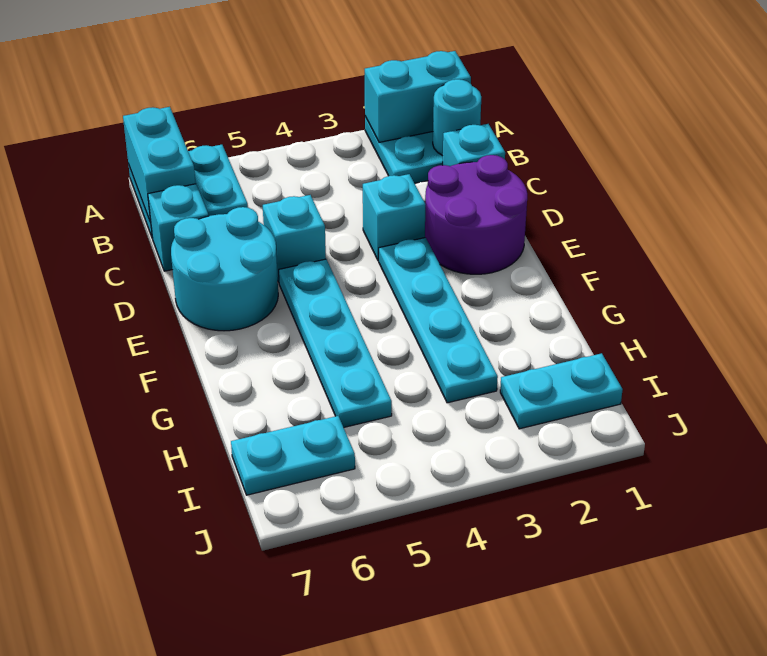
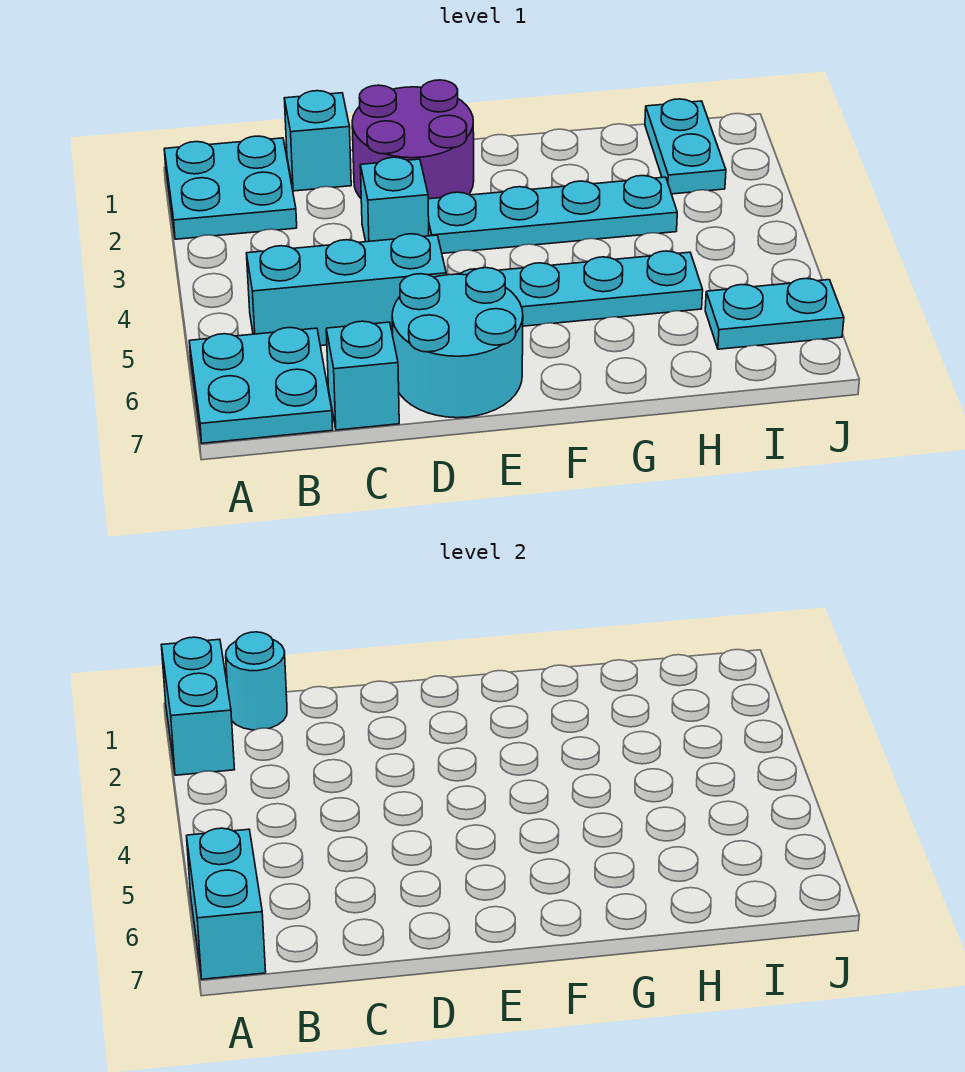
cyan brick A7:B7 level 2 -> cyan brick A6:A7 level 2
cyan brick D5 level 1 -> cyan brick B5:D5 level 1
cyan plate I6:I7 level 1 -> cyan plate I6:J6 level 1

